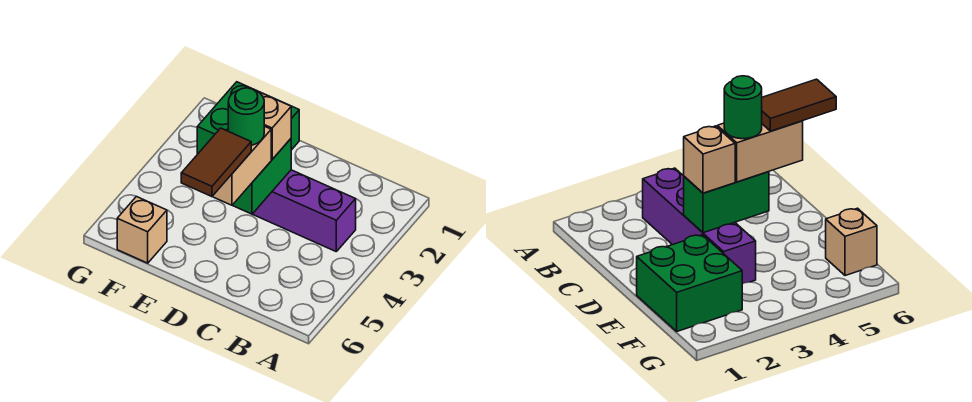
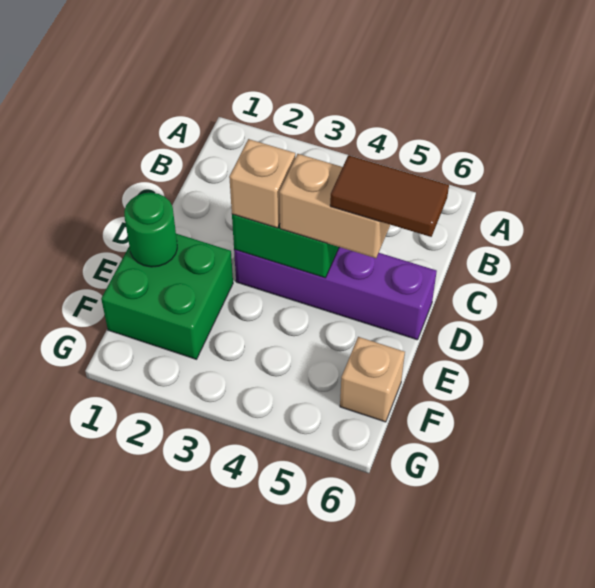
purple brick B3:E3 level 1 -> purple brick D3:D6 level 1
green round brick D4 level 4 -> green round brick E1 level 2

